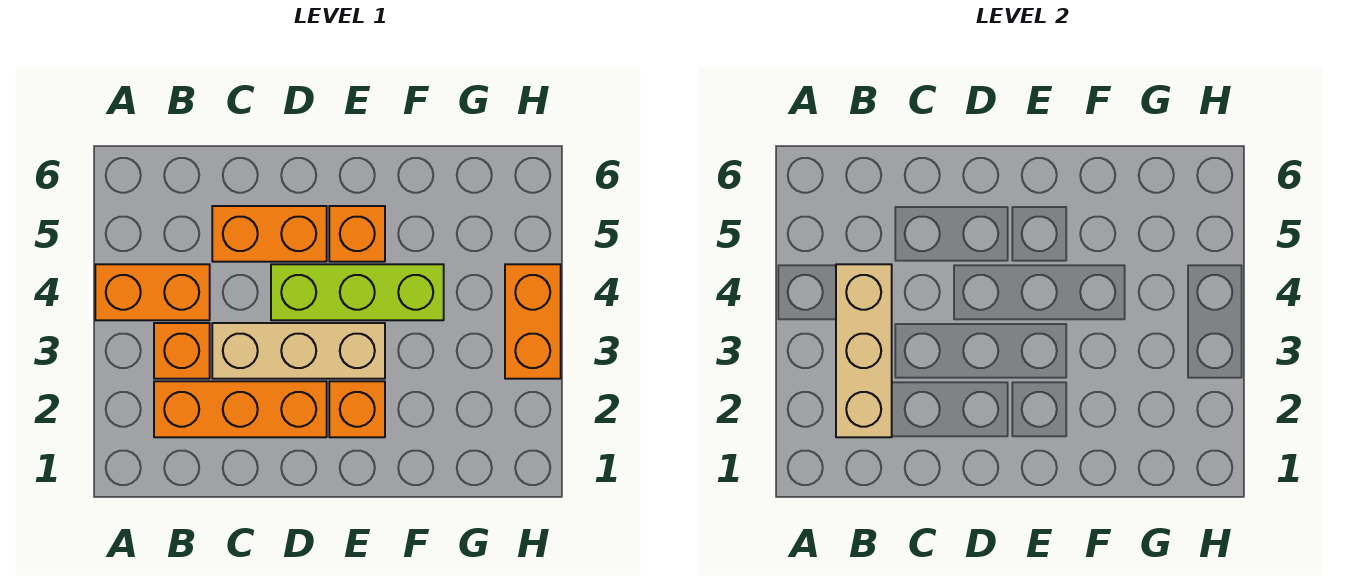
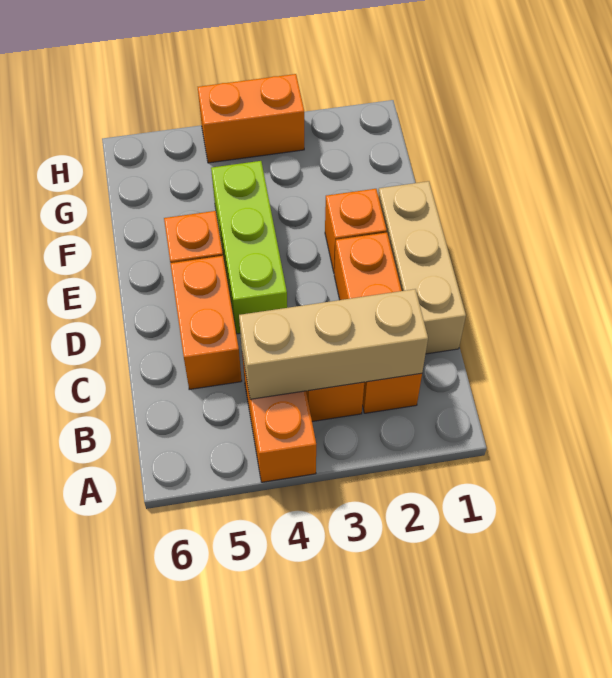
tan brick C3:E3 level 1 -> tan brick C1:E1 level 1

